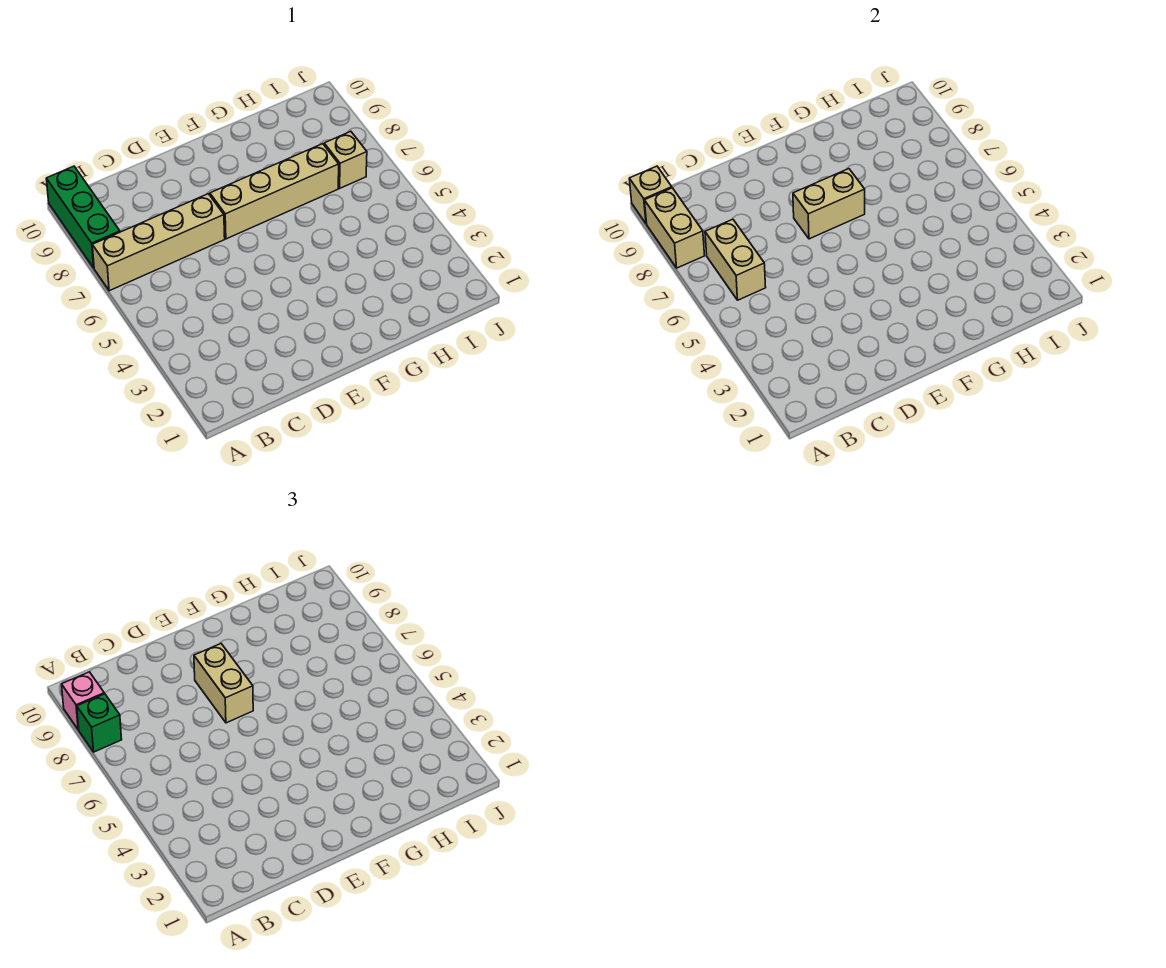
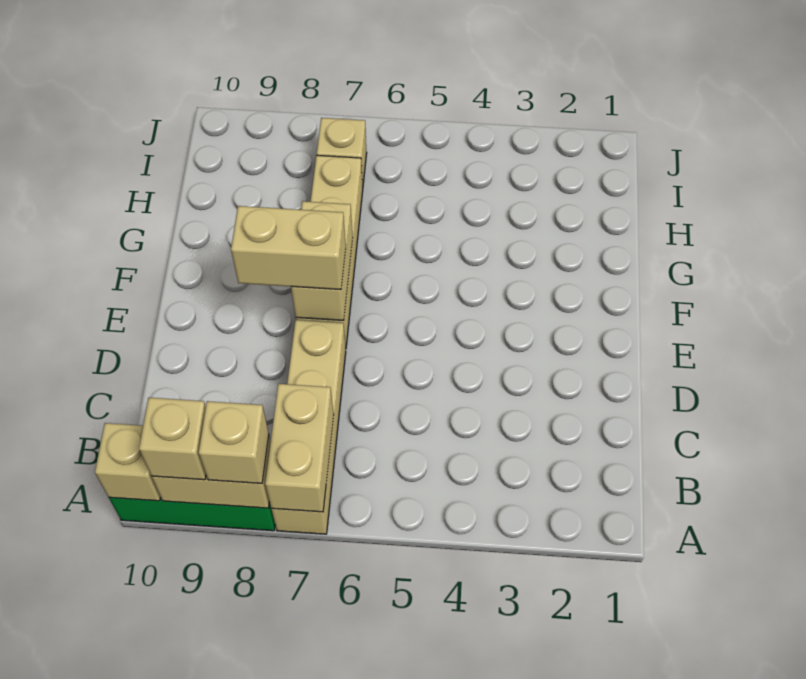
green brick A8 level 3 -> tan brick A8 level 3
pink brick A9 level 3 -> tan brick A9 level 3
tan brick B6:B7 level 2 -> tan brick A7:B7 level 2

